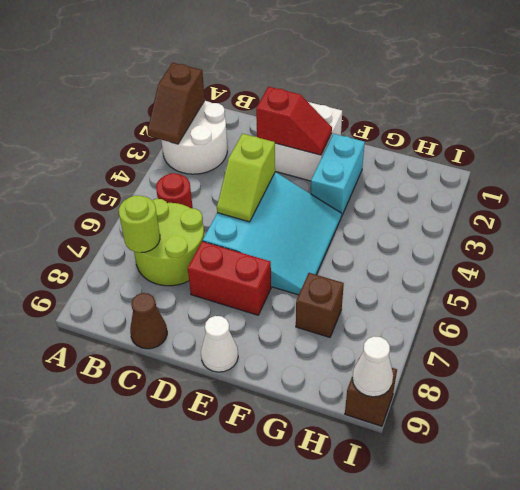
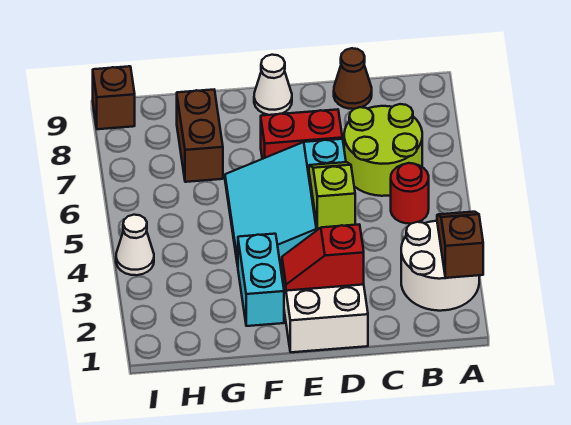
lime round brick B7 level 2 -> none
brown brick G7 level 1 -> brown brick G7:G8 level 1
white cone I9 level 2 -> white cone I4 level 1

